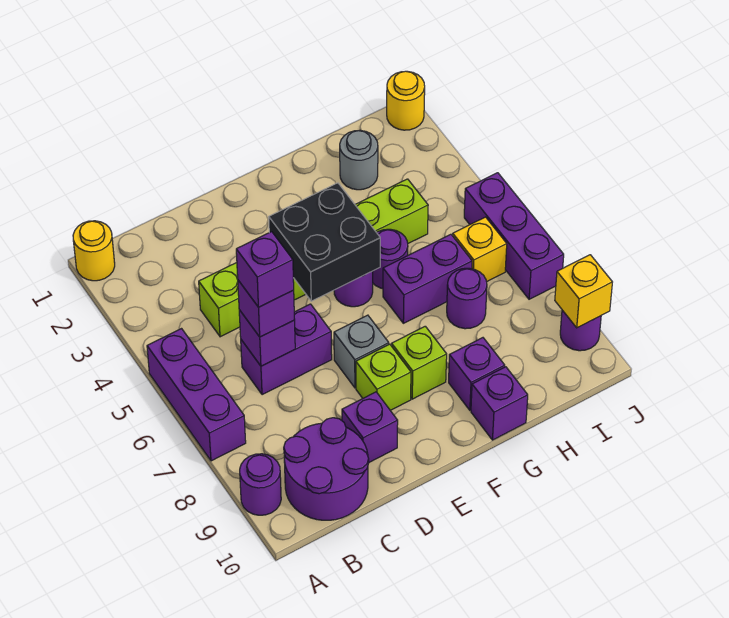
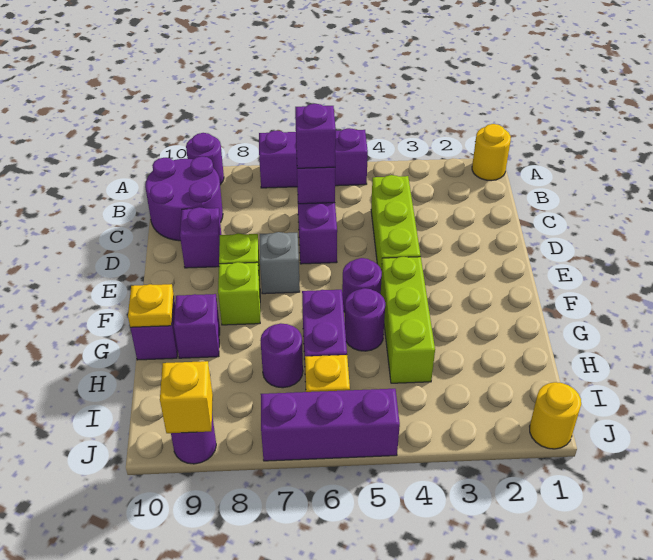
purple brick C6 level 4 -> none
black brick E4:F5 level 2 -> none
none -> yellow plate G10 level 2
grey round brick H2 level 1 -> none

